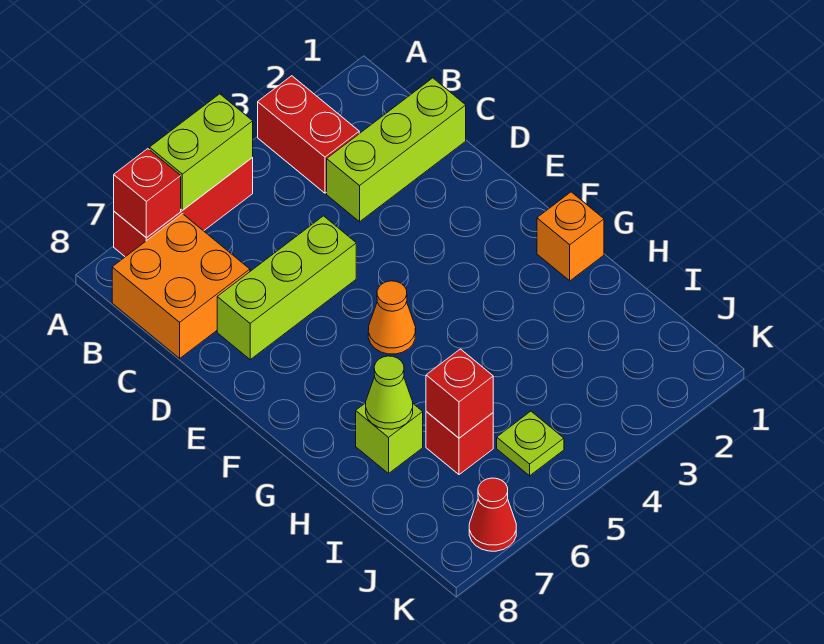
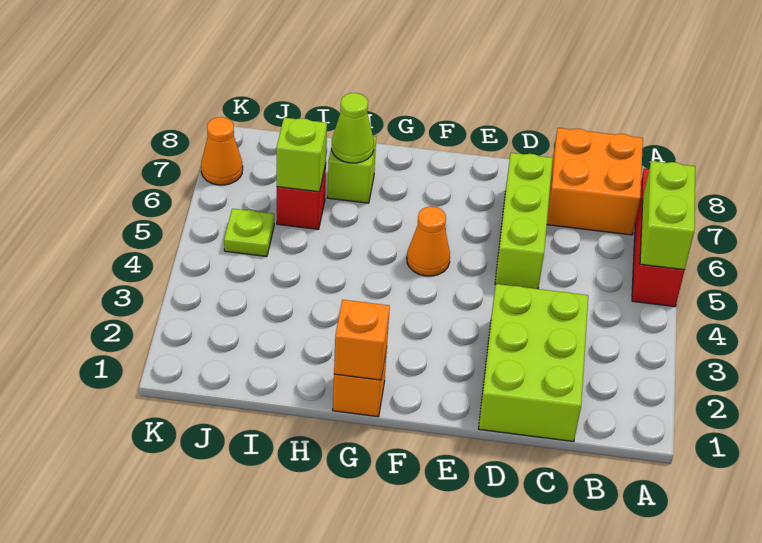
red brick A3:B3 level 1 -> none
red brick A7 level 2 -> none
lime brick C1:C3 level 1 -> lime brick C1:D3 level 1
none -> orange brick G1 level 2
red brick I6 level 2 -> lime brick I6 level 2
red cone K7 level 1 -> orange cone K7 level 1

